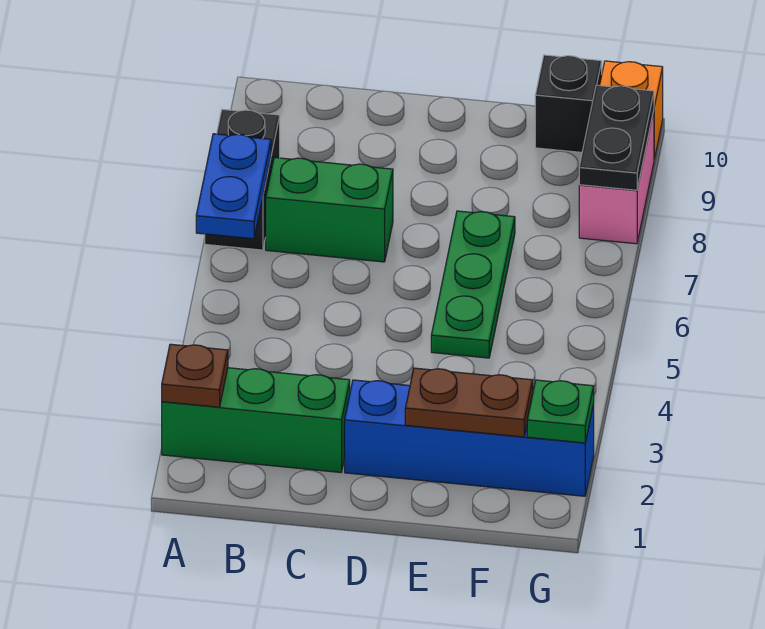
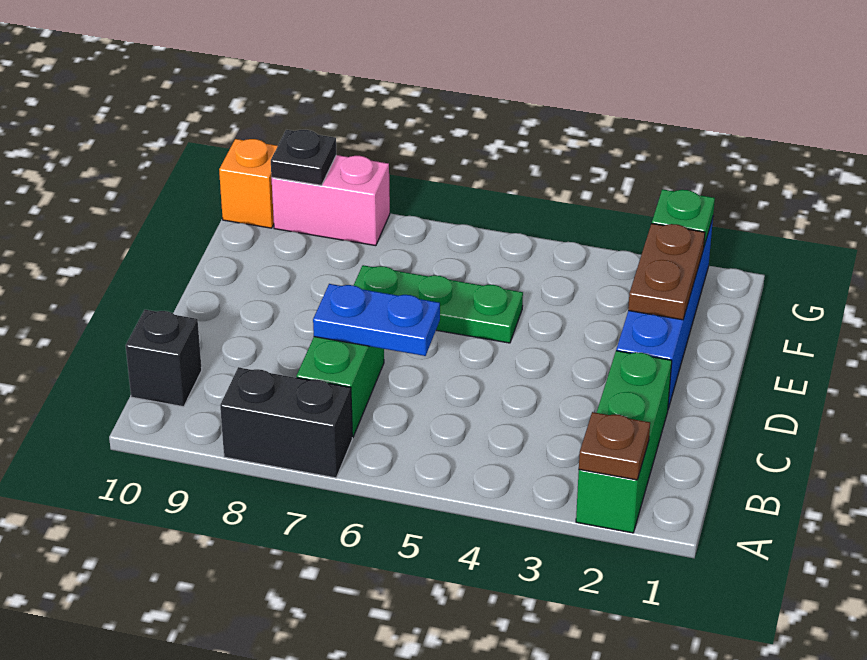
blue plate A6:A7 level 2 -> blue plate C6:C7 level 2
black brick F10 level 1 -> black brick B10 level 1
black plate G8:G9 level 2 -> black plate G9 level 2

